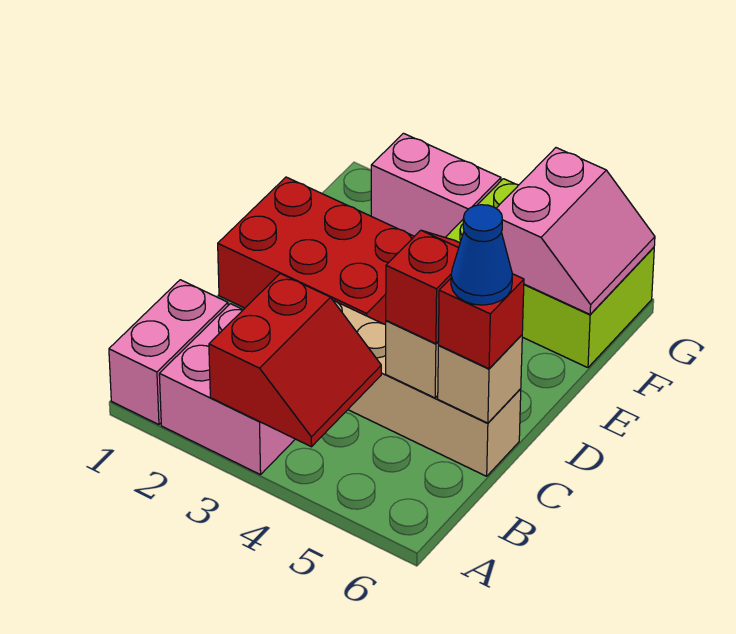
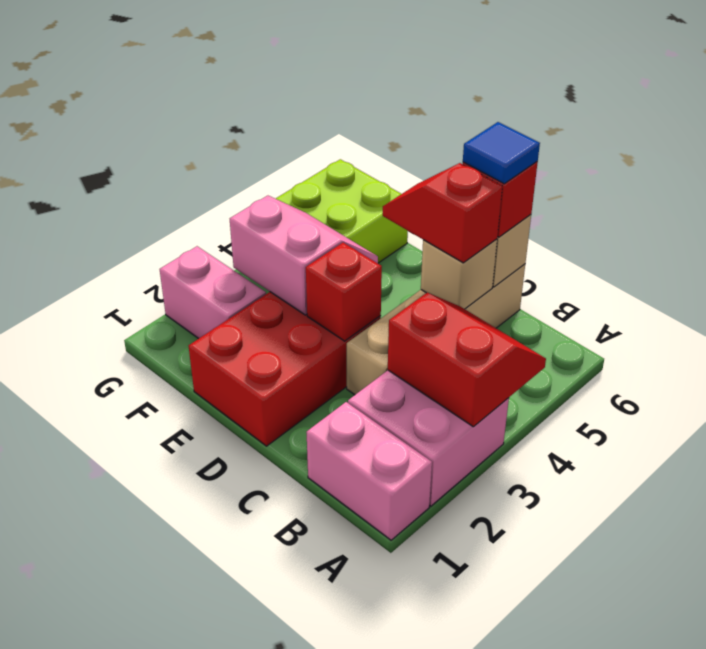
blue cone C6 level 4 -> blue tile C6 level 4
none -> red brick D3 level 2
pink slope F5:G6 level 2 top 5 -> pink slope E3:F4 level 2 top 3
pink brick G2:G3 level 1 -> pink brick F2:G2 level 1

